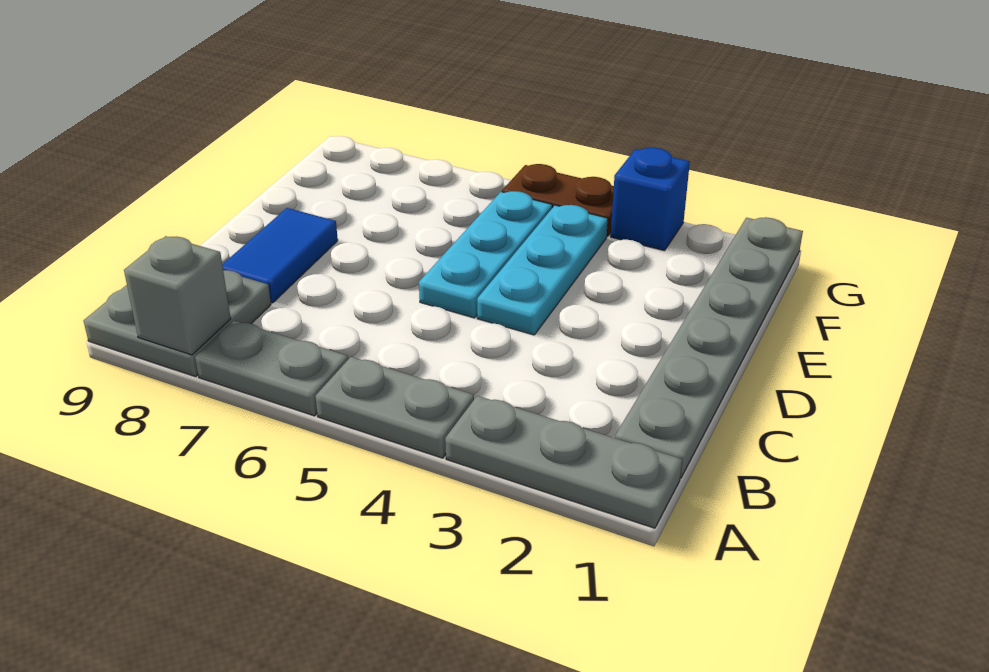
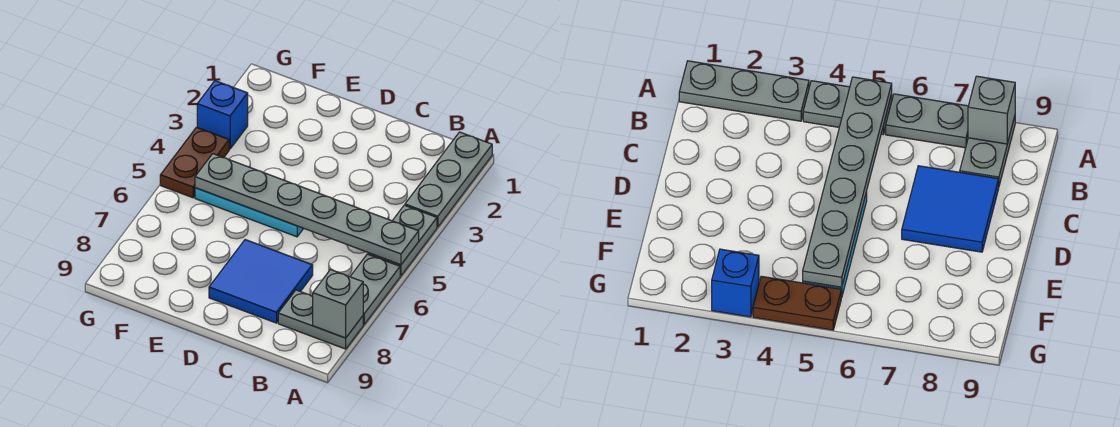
grey plate A8:B9 level 1 -> grey plate A8:B8 level 1
grey plate B1:G1 level 1 -> grey plate A5:F5 level 2
blue tile C8:D8 level 1 -> blue tile C7:D8 level 1
cyan plate D4:F4 level 1 -> none

